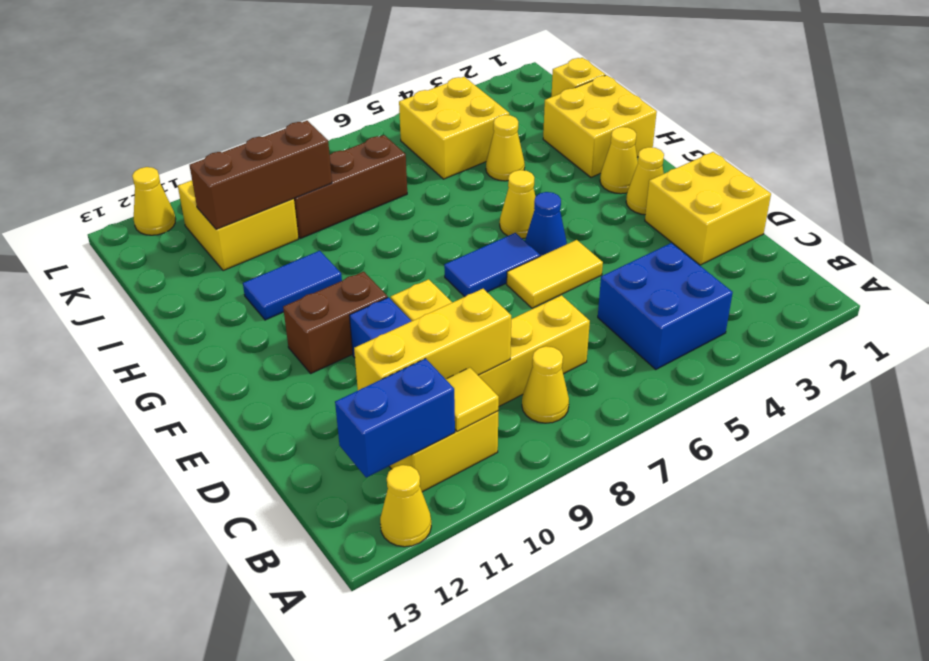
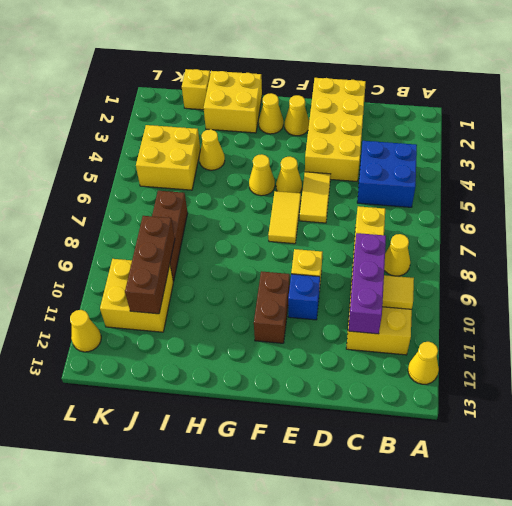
blue brick B11:B12 level 2 -> none
yellow brick C9:C11 level 2 -> purple brick C9:C11 level 2
yellow brick D1:E2 level 1 -> yellow brick D1:E4 level 1
blue cone F5 level 1 -> yellow cone F5 level 1
blue tile F6:F7 level 1 -> yellow tile F6:F7 level 1
blue tile H10:H11 level 1 -> none

